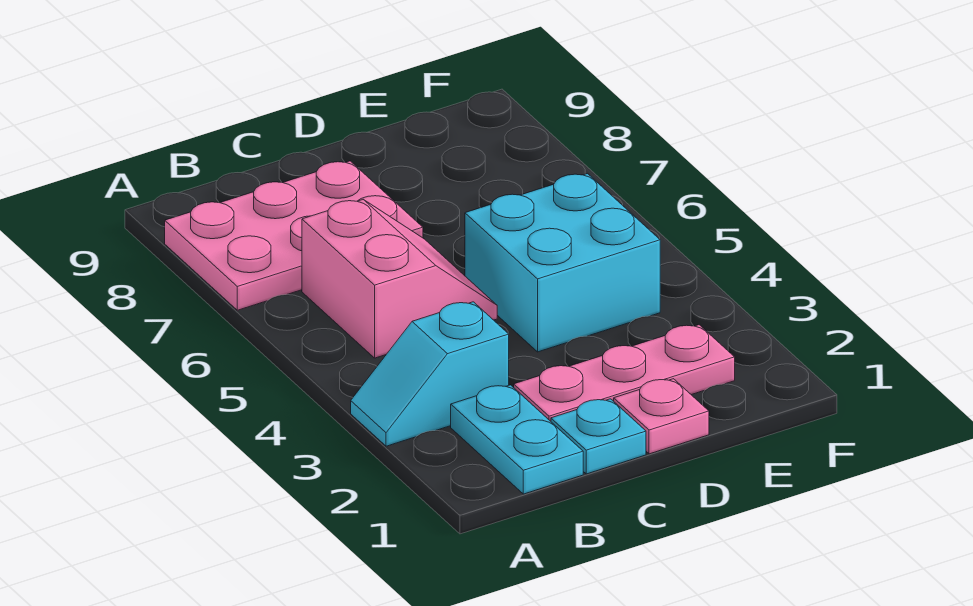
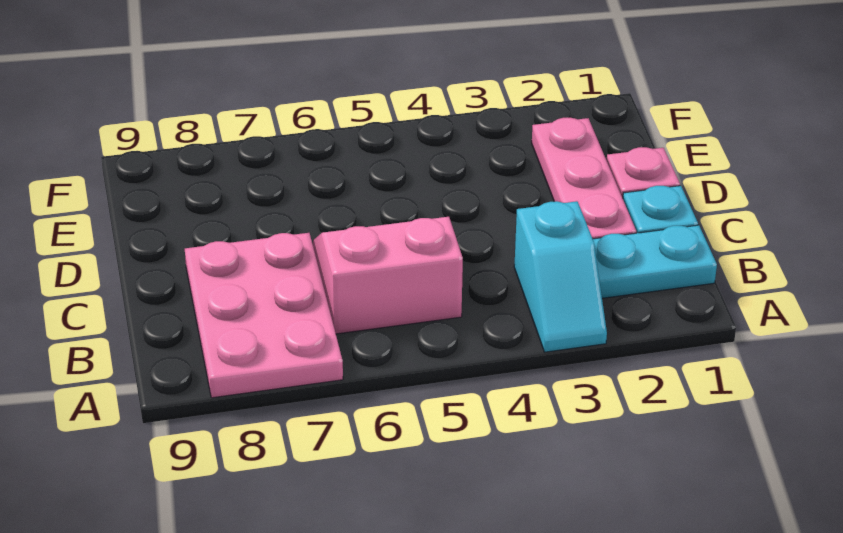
cyan brick D4:E5 level 1 -> none

